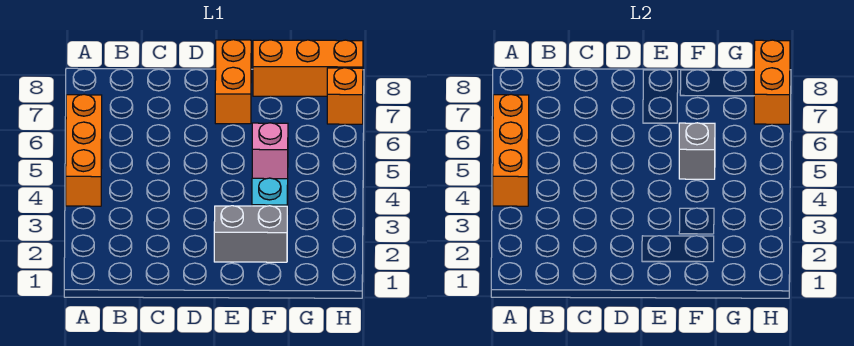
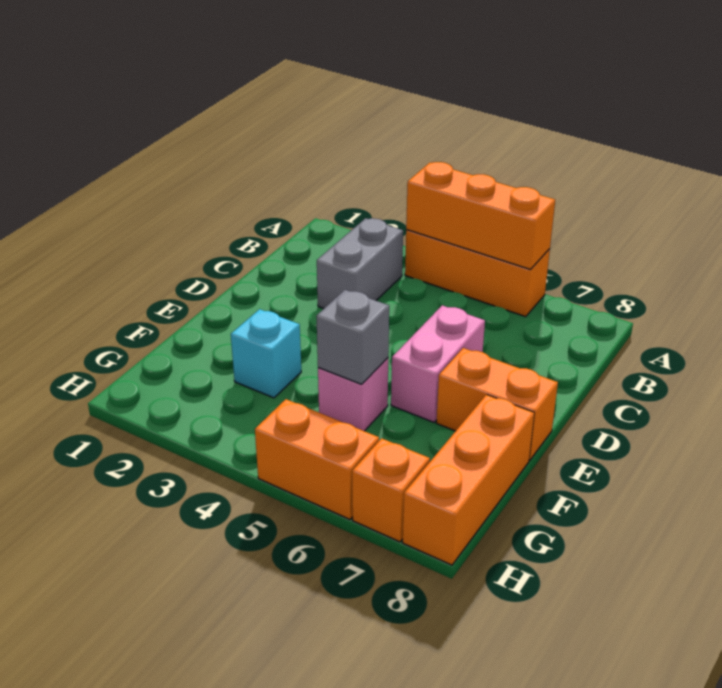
none -> pink brick D6:E6 level 1
grey brick E2:F2 level 1 -> grey brick B3:C3 level 1
orange brick H7:H8 level 2 -> orange brick H5:H6 level 1

